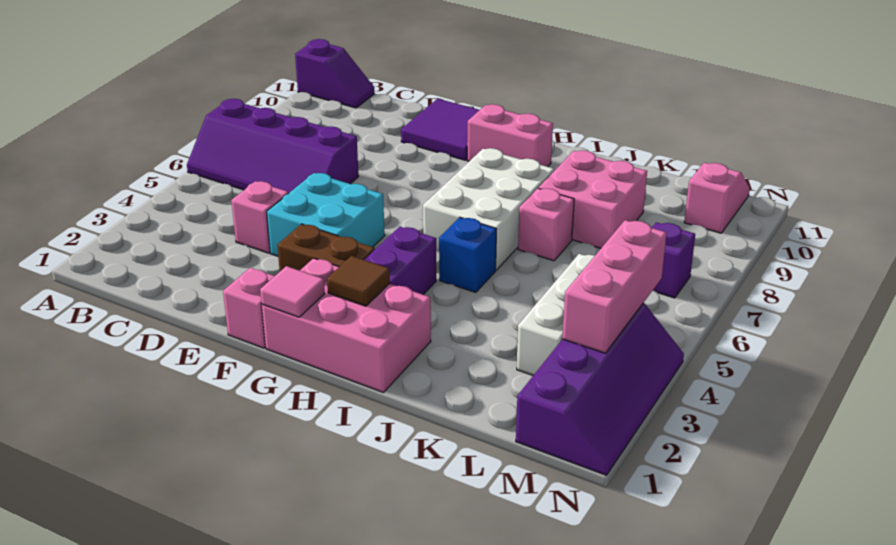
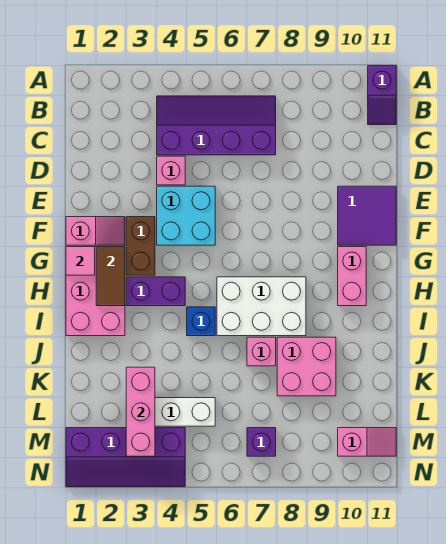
purple slope A6:D7 level 1 top 7 -> purple slope B4:C7 level 1 top C
brown tile H2 level 2 -> brown tile G2:H2 level 2
pink brick M3:M5 level 2 -> pink brick K3:M3 level 2

